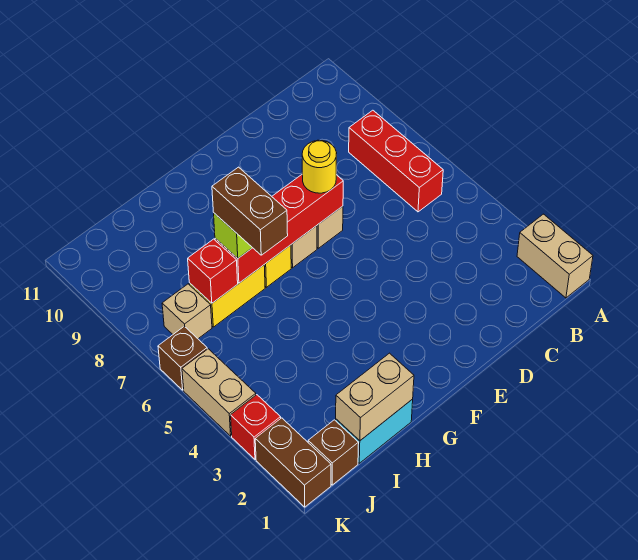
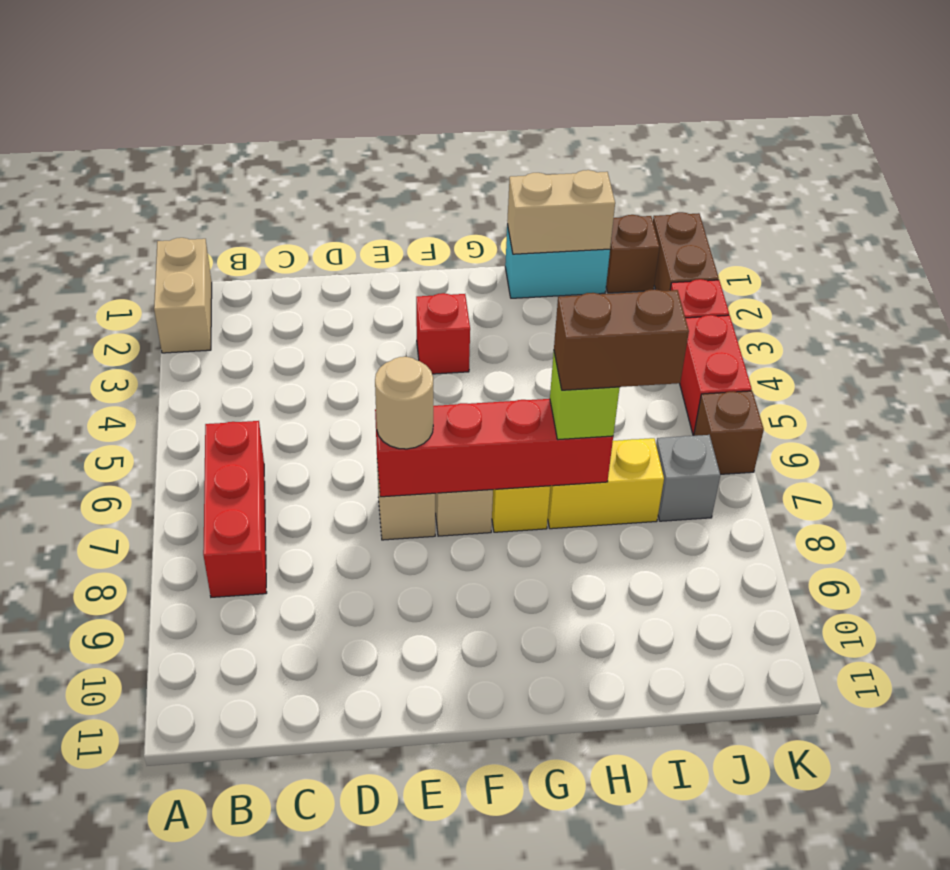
yellow round brick E7 level 3 -> tan round brick E7 level 3
brown brick H6:H7 level 4 -> brown brick H7:I7 level 4
red brick I7 level 2 -> red brick F3 level 1
tan brick J7 level 1 -> grey brick J7 level 1
tan brick K4:K5 level 1 -> red brick K4:K5 level 1

